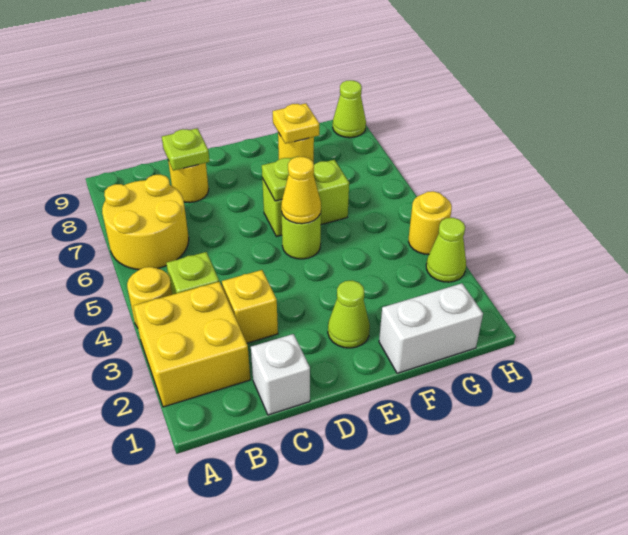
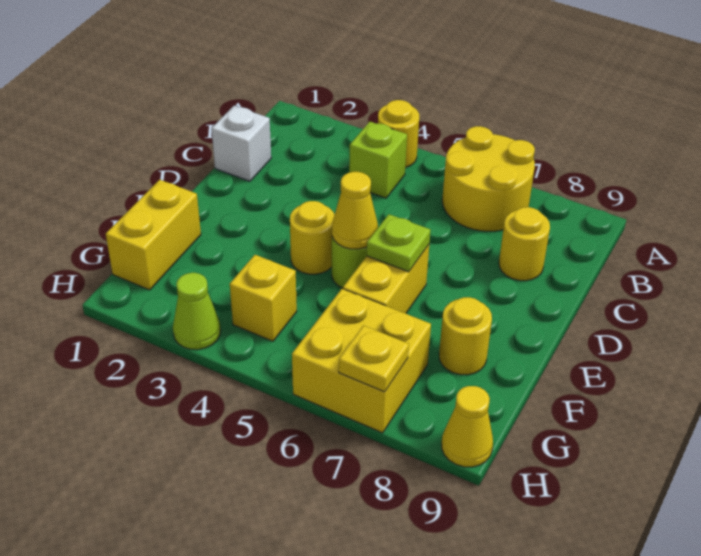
yellow brick A2:B3 level 1 -> yellow brick G6:H7 level 1
yellow brick C3 level 1 -> yellow brick G4 level 1
lime plate C8 level 2 -> none
lime cone E2 level 1 -> none
lime brick E6:F6 level 1 -> yellow brick E6:F6 level 1
white brick F1:G1 level 1 -> yellow brick F1:G1 level 1
yellow plate F8 level 2 -> yellow plate H7 level 2
yellow round brick H4 level 1 -> yellow round brick E4 level 1
lime cone H9 level 1 -> yellow cone H9 level 1

